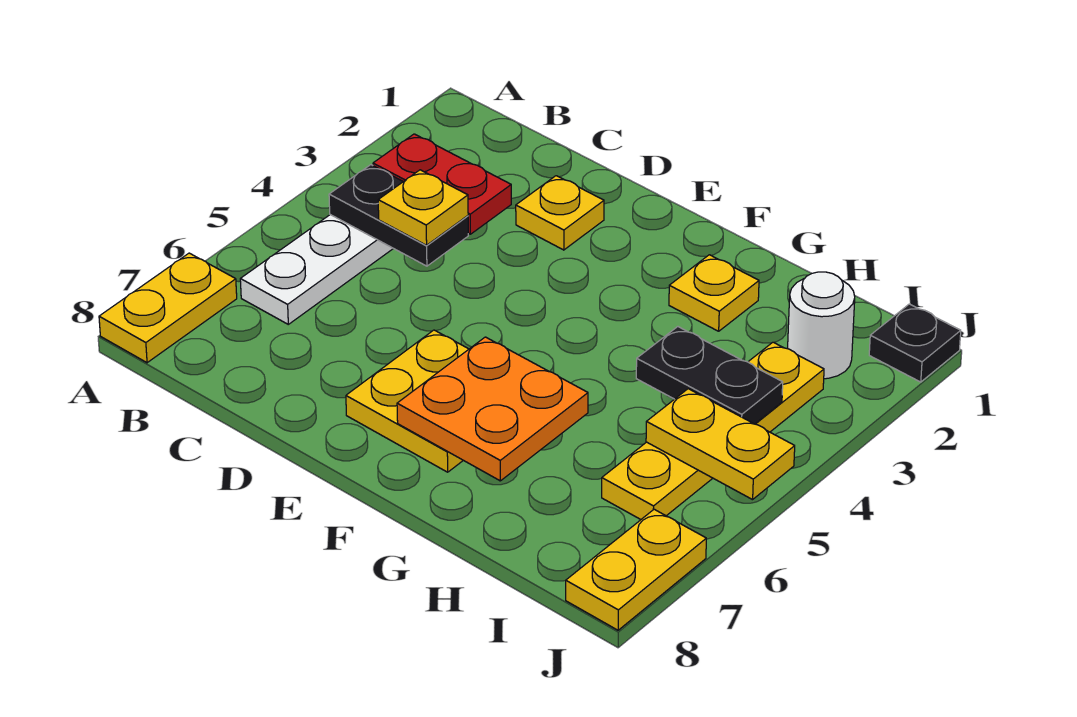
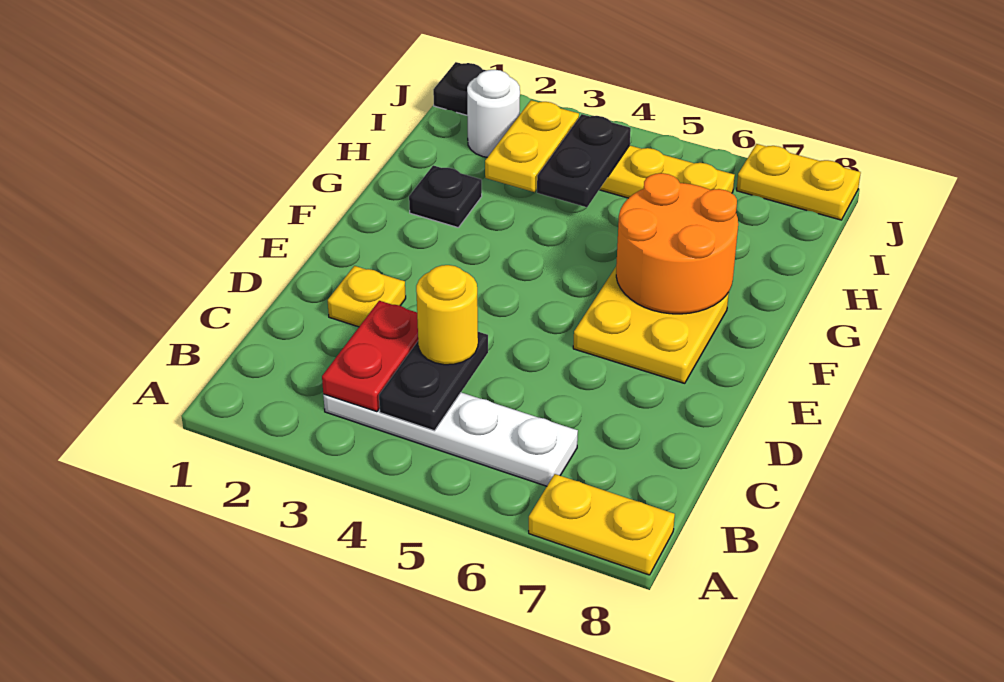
yellow plate C4 level 3 -> yellow round brick C4 level 3
orange plate F6:G7 level 2 -> orange round brick F6:G7 level 2
yellow plate G2 level 1 -> black plate G2 level 1
yellow plate I5:J5 level 2 -> yellow plate H3:I3 level 2

